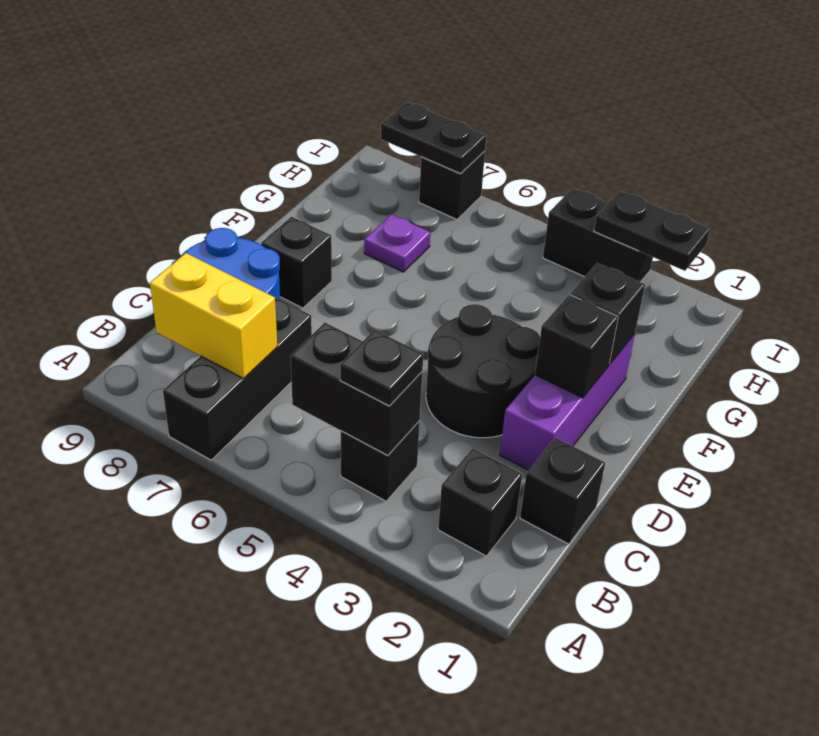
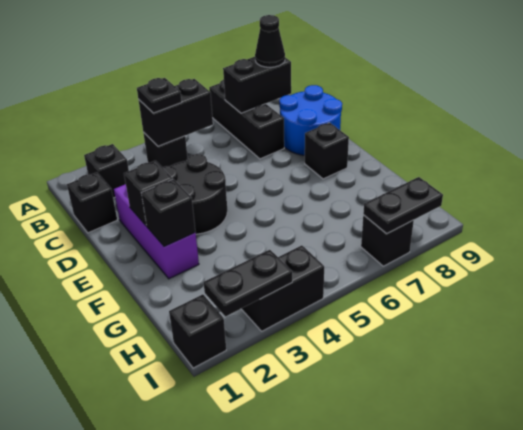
yellow brick B7:B8 level 2 -> black brick B7:B8 level 2
none -> black cone B8 level 3
purple plate G7 level 1 -> none
none -> black brick I1 level 1

